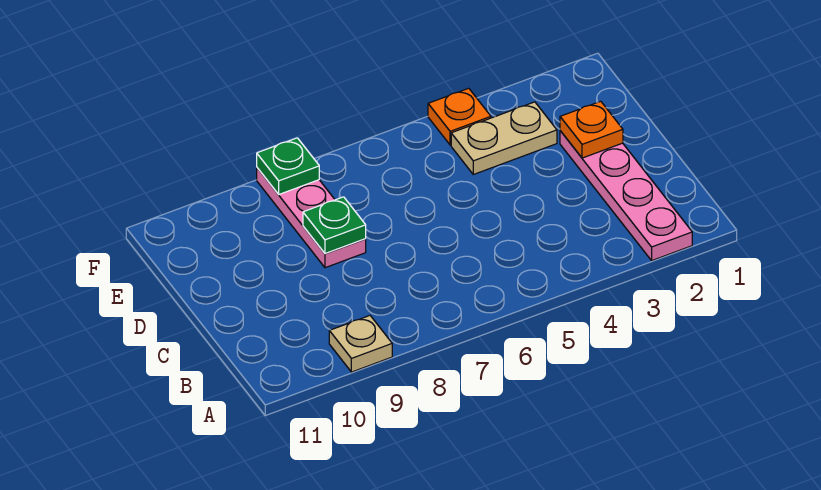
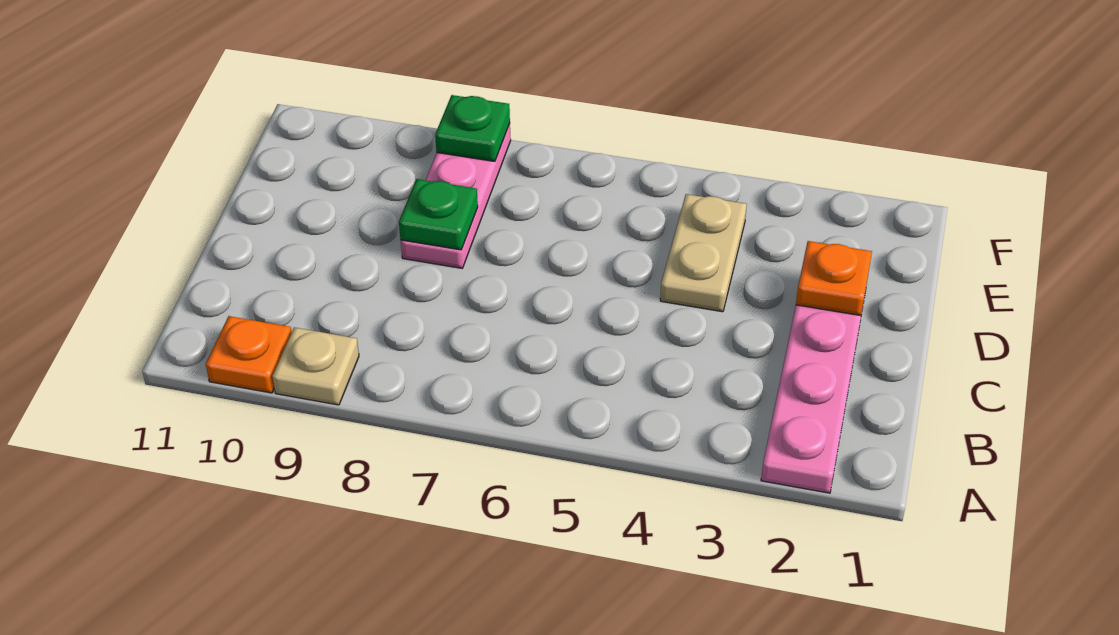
tan plate E3:E4 level 1 -> tan plate D4:E4 level 1
orange plate F4 level 1 -> orange plate A10 level 1

